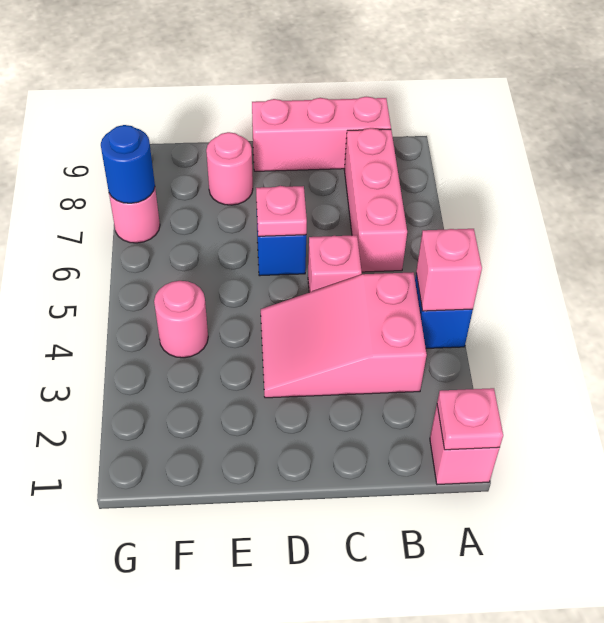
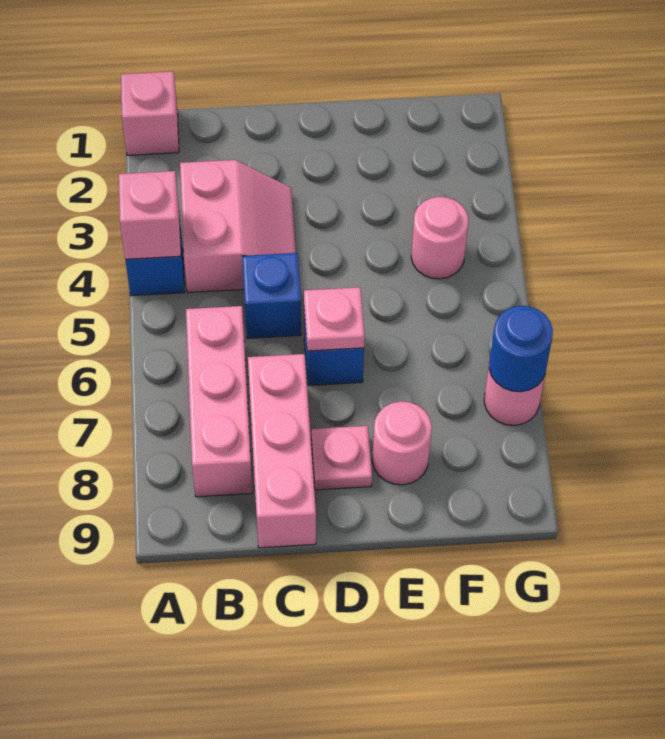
pink plate A1 level 2 -> pink plate D8 level 1
pink slope B3:D4 level 1 top B -> pink slope B3:C4 level 1 top B
pink brick B9:D9 level 1 -> pink brick C7:C9 level 1
pink brick C5 level 1 -> blue brick C5 level 1

